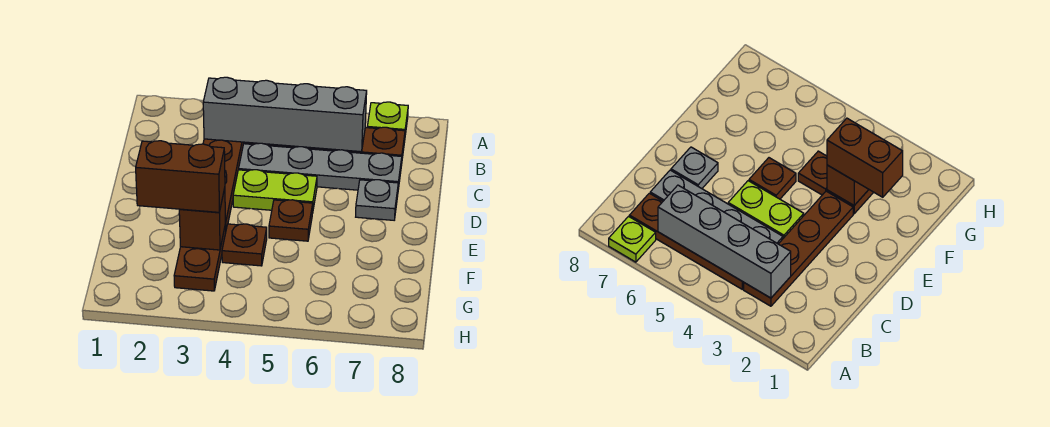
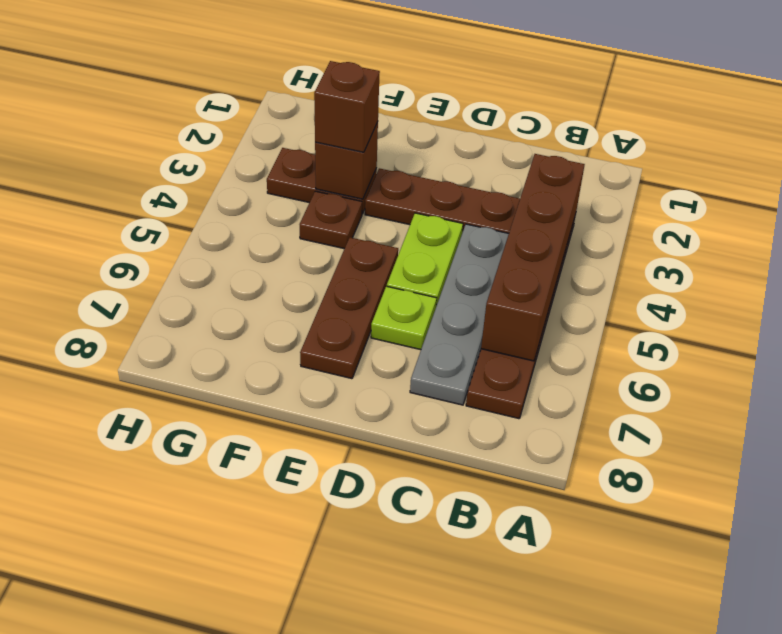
lime plate A7 level 1 -> lime plate D6 level 1
grey brick B3:B6 level 2 -> brown brick B3:B6 level 2
grey plate D7 level 1 -> none
brown plate E5 level 1 -> brown plate E5:E7 level 1
brown brick F2:F3 level 3 -> brown brick F3 level 3

